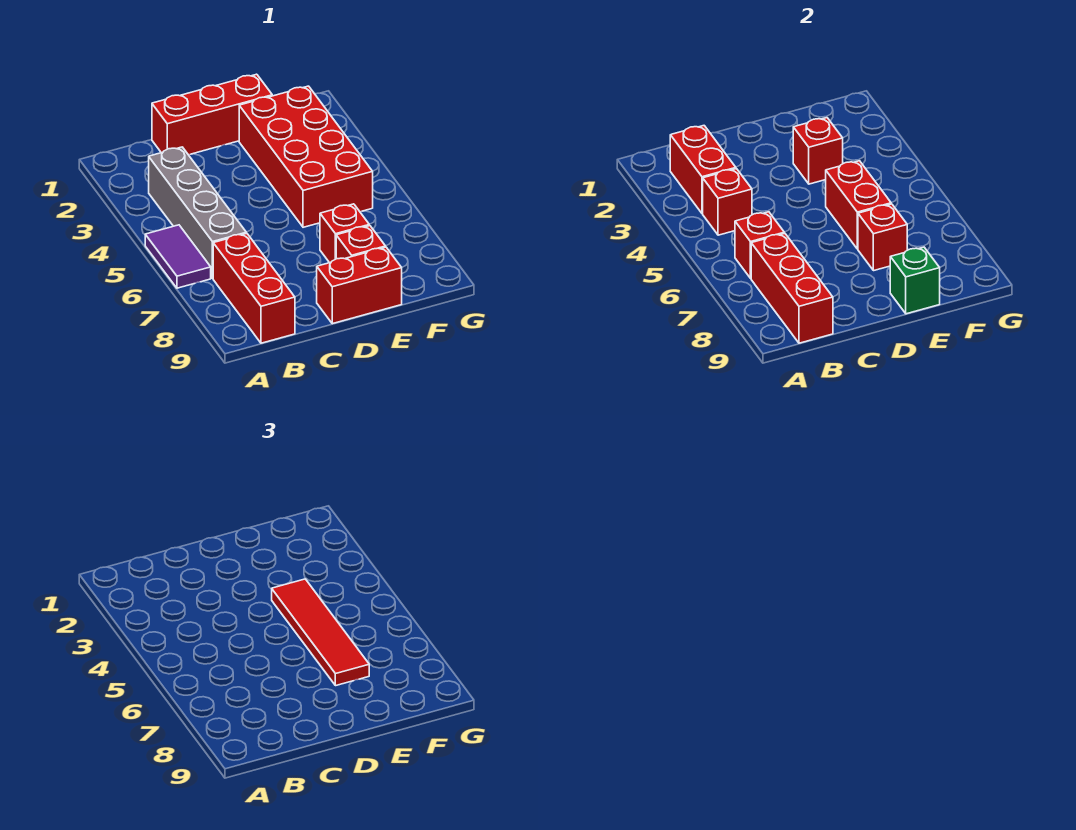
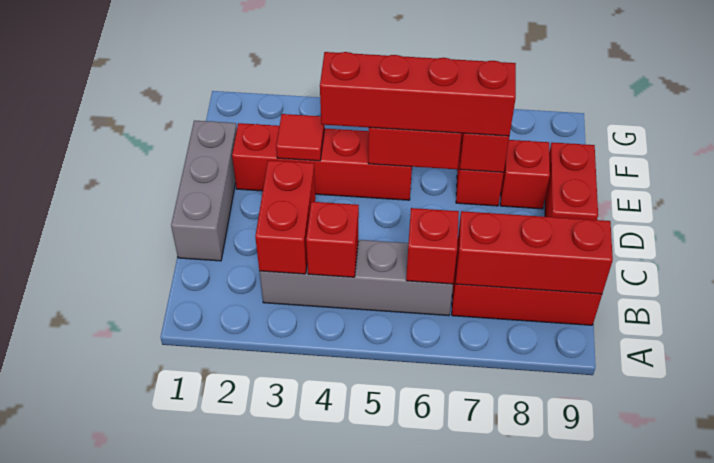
purple tile A5:A6 level 1 -> none
red brick B2:B3 level 2 -> red brick B3:C3 level 2
red brick C1:E1 level 1 -> grey brick C1:E1 level 1
red brick E2:F5 level 1 -> red brick E2:E5 level 1
red brick E3 level 2 -> red tile E3 level 2
red tile E4:E7 level 3 -> red brick E4:E7 level 3
green brick E9 level 2 -> none

